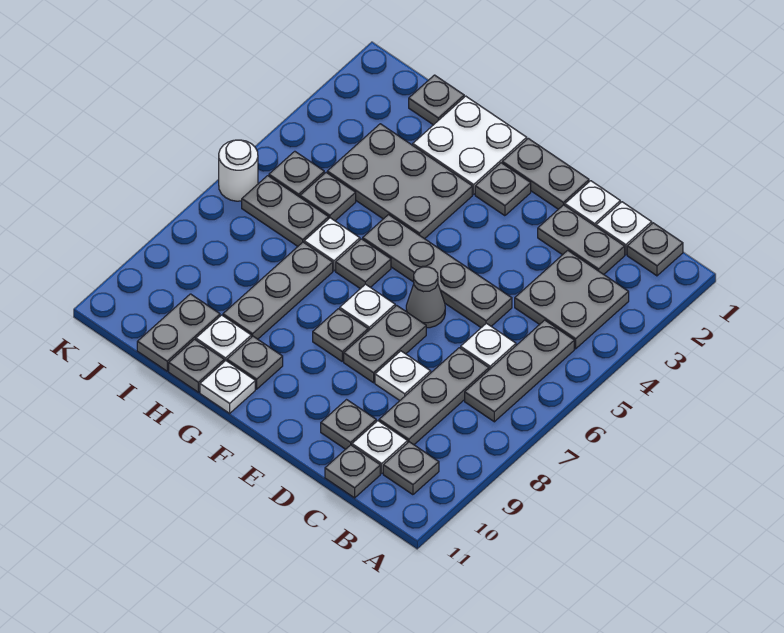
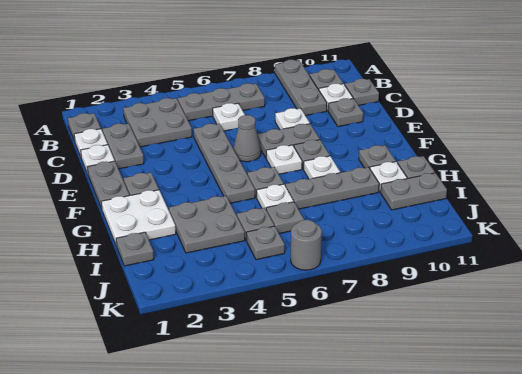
grey plate C7:C9 level 1 -> grey plate A9:C9 level 1
grey plate G3:I4 level 1 -> grey plate H3:I4 level 1
white plate G11 level 1 -> white plate G8 level 1
grey plate I6:J6 level 1 -> grey plate I6 level 1
white round brick K6 level 1 -> grey round brick K6 level 1

